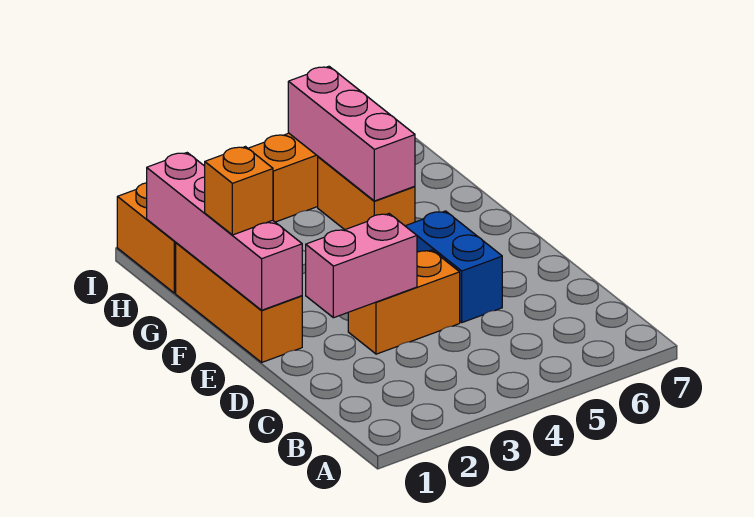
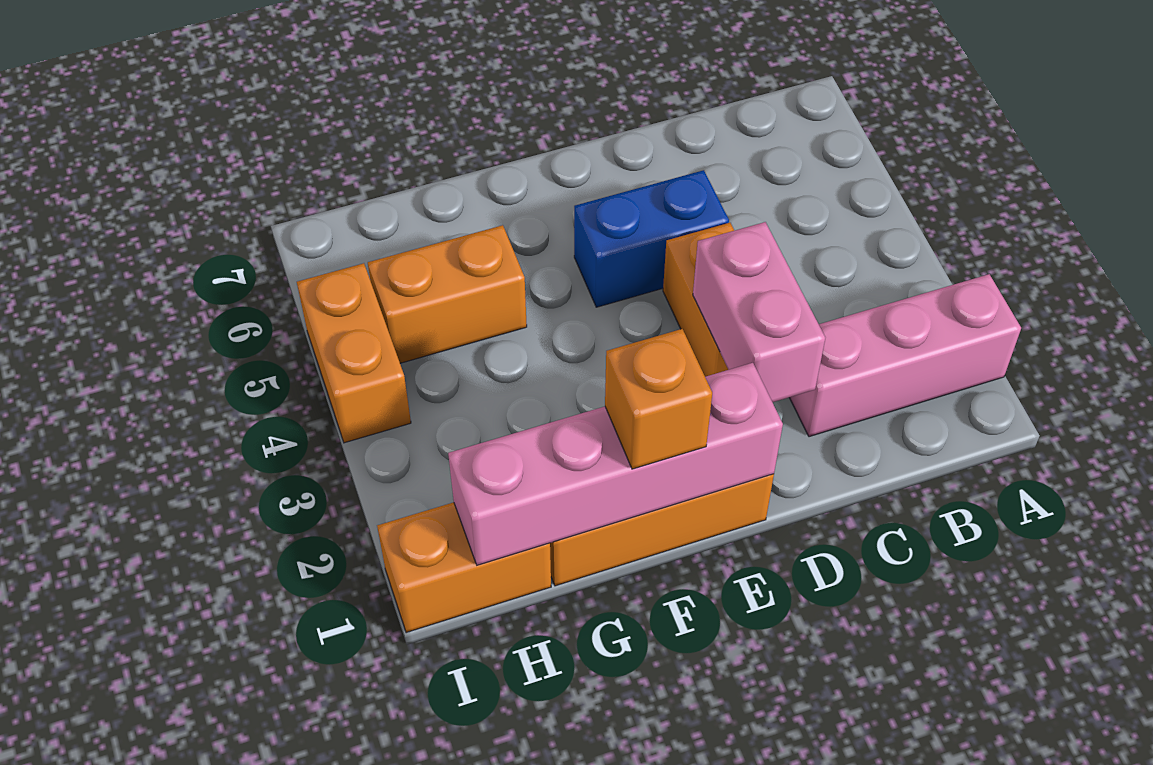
pink brick G5:I5 level 2 -> pink brick A2:C2 level 1

